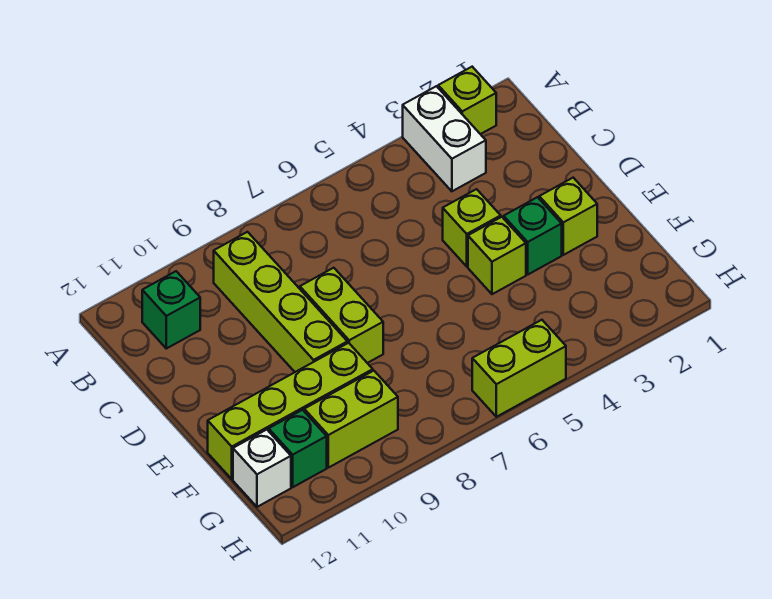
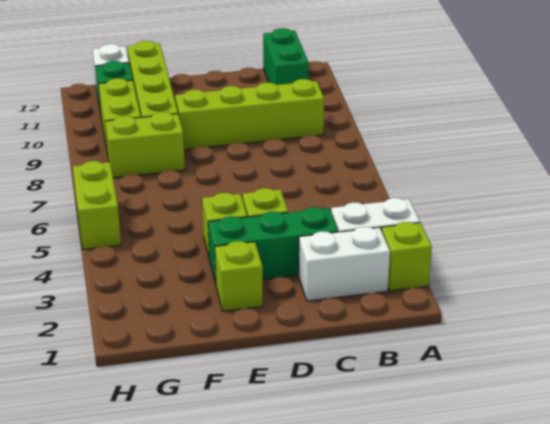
none -> white brick B2:C2 level 1
green brick B11 level 1 -> green brick B11:B12 level 1
lime brick D8:E8 level 1 -> lime brick F8:G8 level 1
green brick E3 level 1 -> green brick C3:E3 level 1

